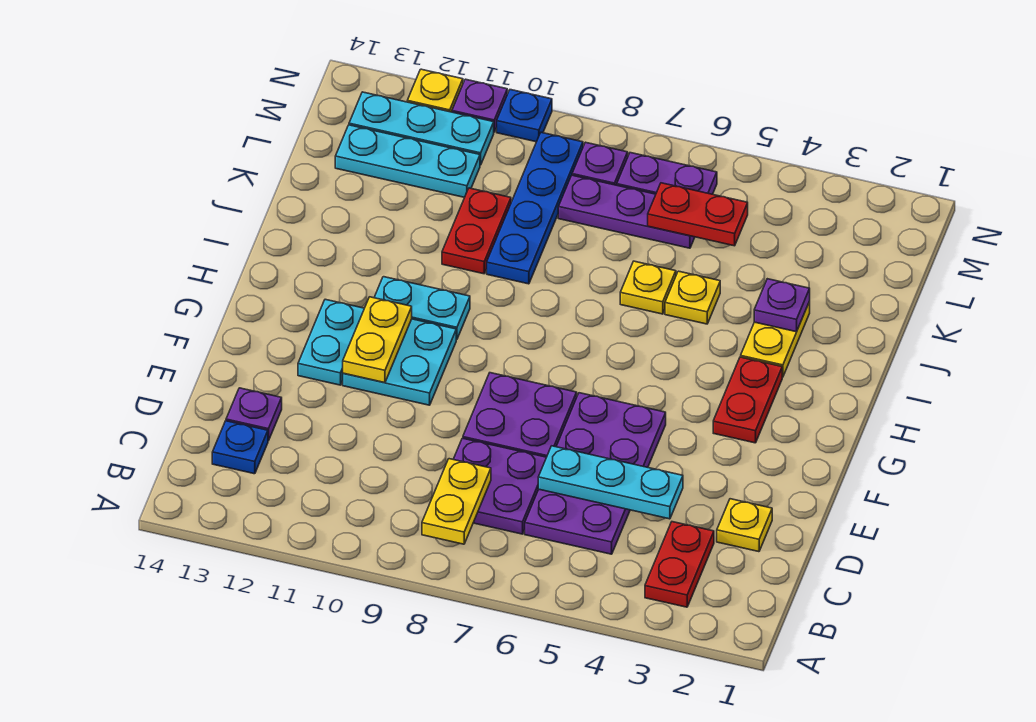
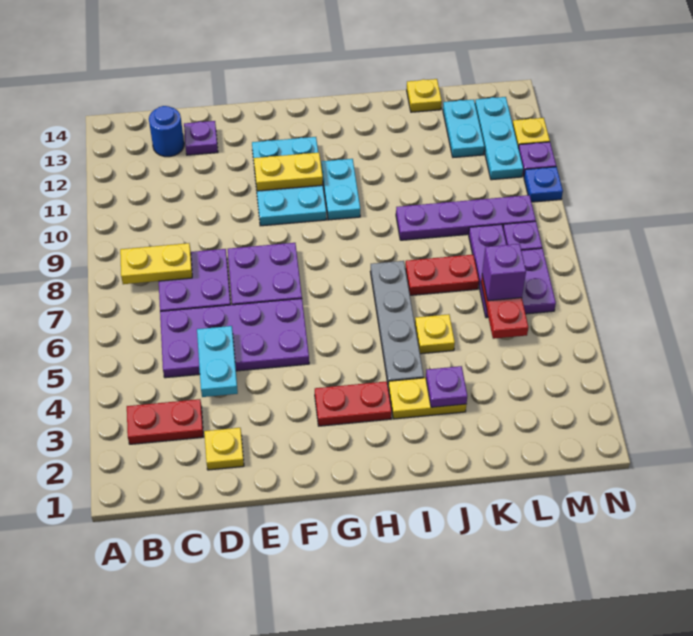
blue plate C13 level 1 -> blue round brick C13 level 1
cyan plate D4:D6 level 2 -> cyan plate D4:D5 level 2
none -> grey plate I4:I7 level 1
yellow plate J6 level 1 -> yellow plate K14 level 1
blue plate J9:M9 level 1 -> purple plate J9:M9 level 1
red plate J10:K10 level 1 -> red plate J7:K7 level 1
none -> purple brick L6 level 3
cyan plate L11:L13 level 1 -> cyan plate L12:L13 level 1

